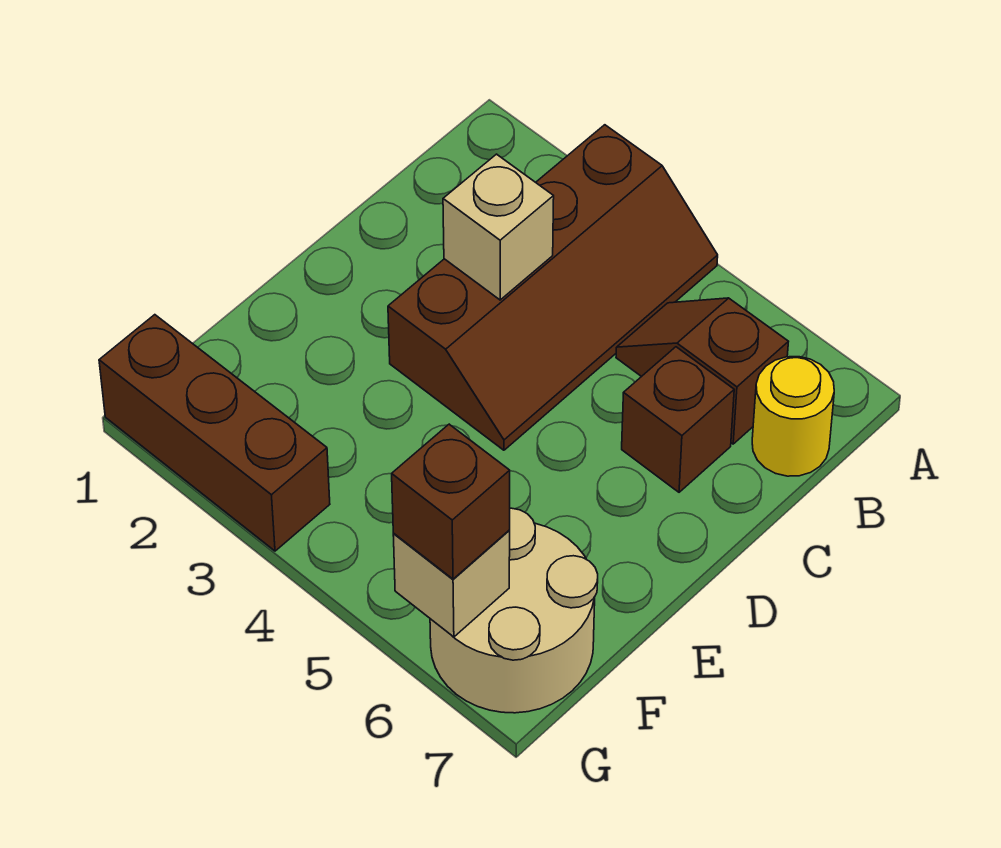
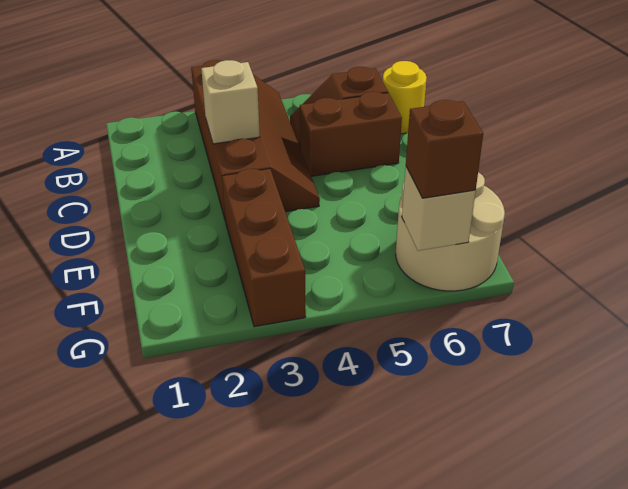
brown brick C6 level 1 -> brown brick C5:C6 level 1
brown brick G1:G3 level 1 -> brown brick E3:G3 level 1

